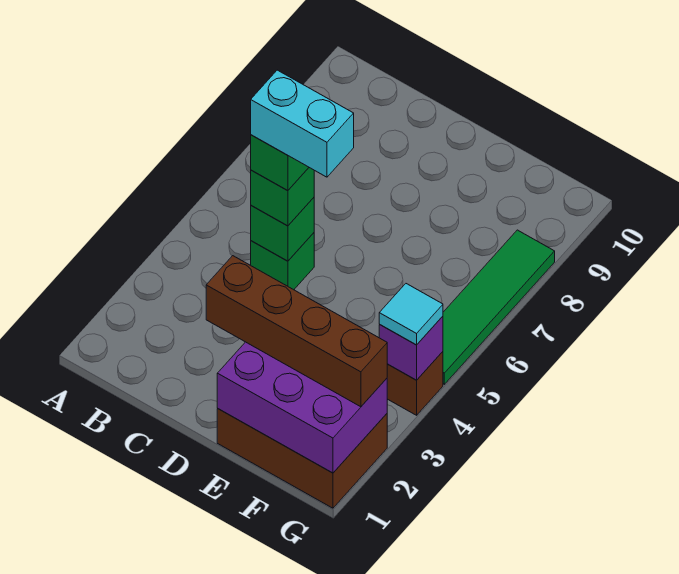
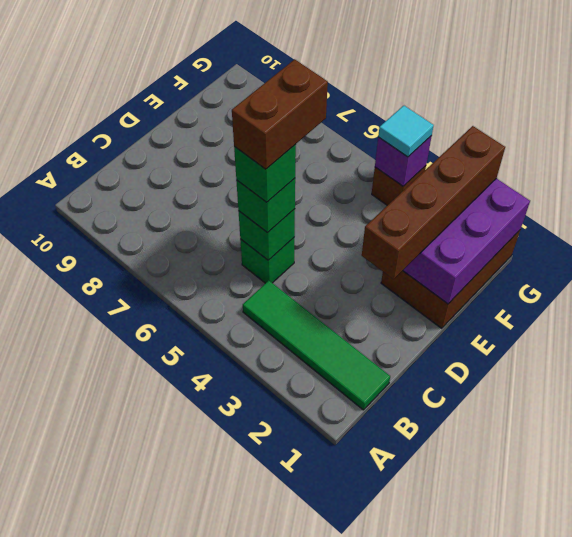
cyan brick C5:D5 level 5 -> brown brick C5:D5 level 5
green tile G5:G8 level 1 -> green tile B1:B4 level 1

